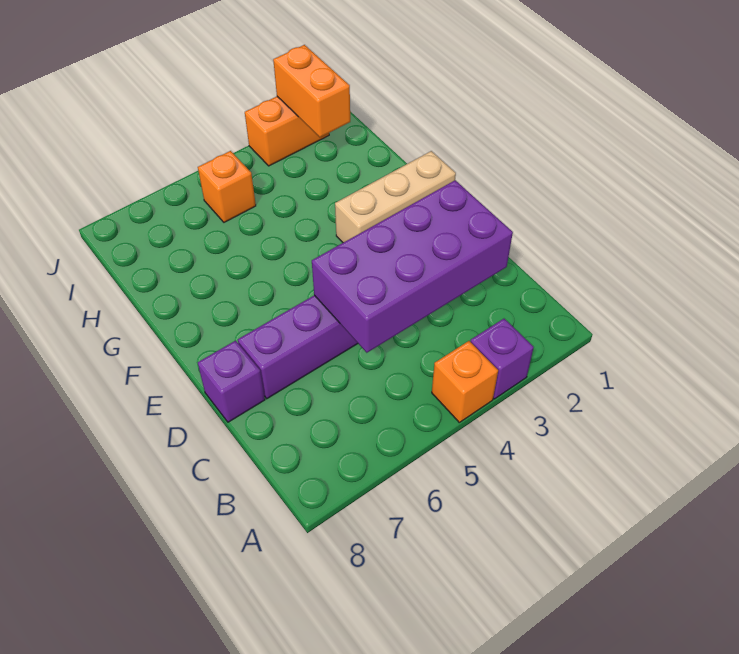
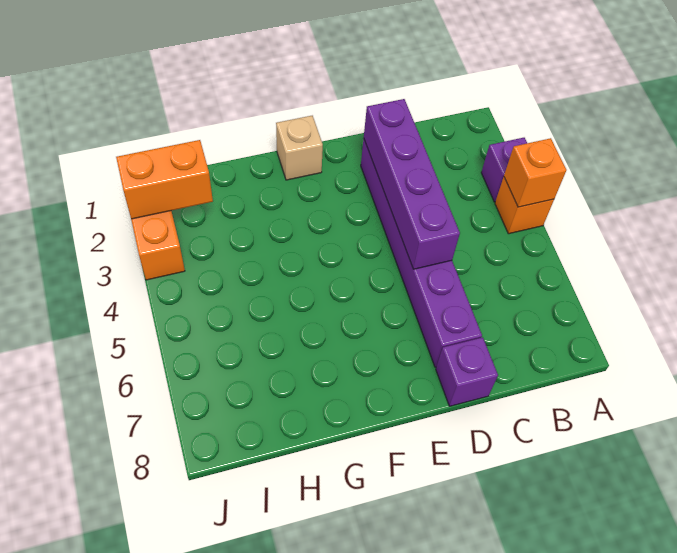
purple brick C2:D5 level 2 -> purple brick D2:D5 level 2
tan brick F1:F3 level 1 -> tan brick F1 level 1
orange brick I5 level 1 -> orange brick A4 level 2

